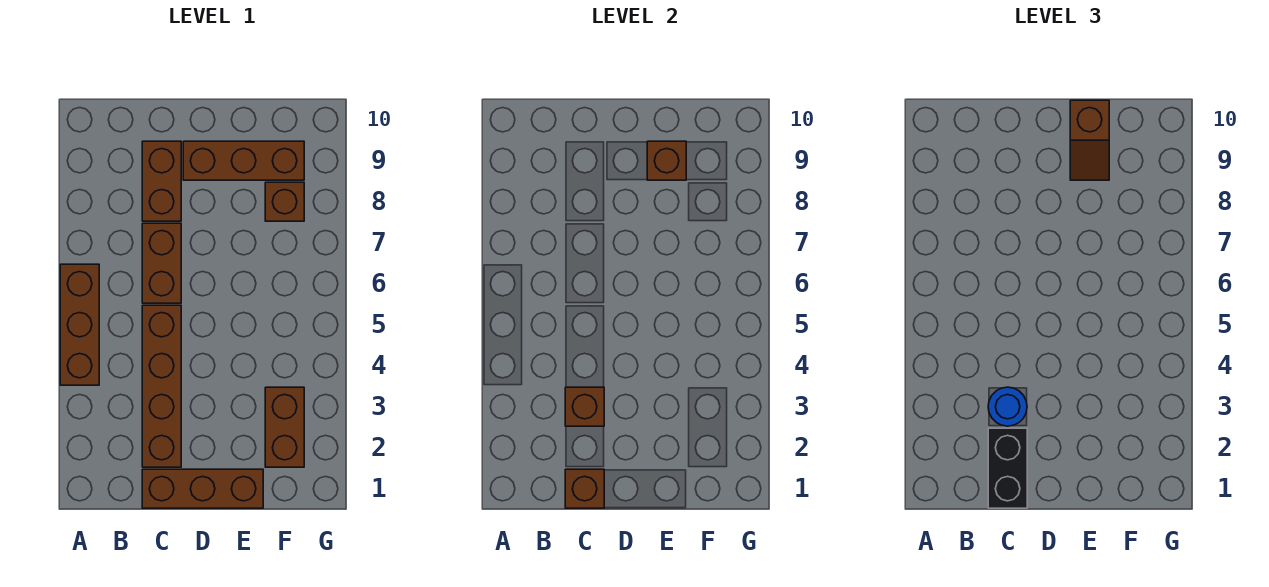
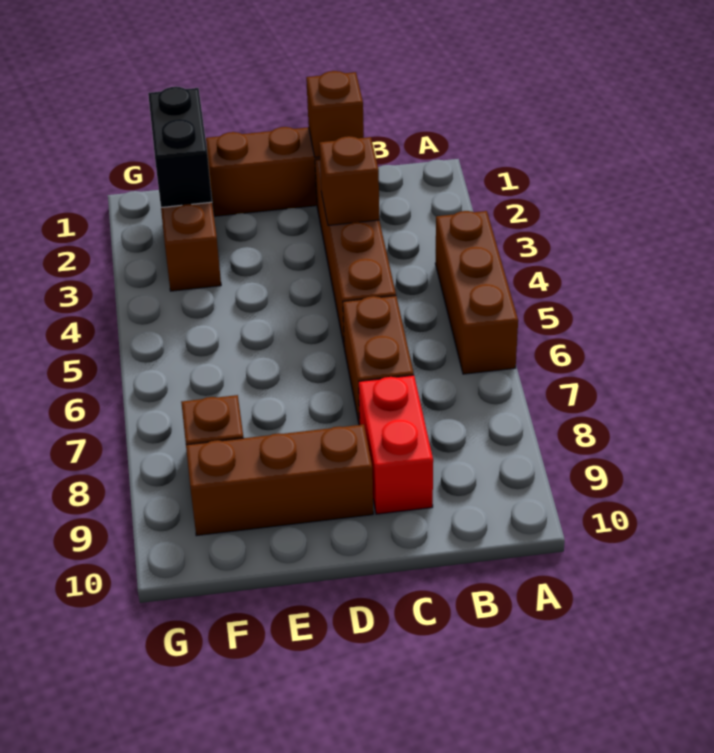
black brick C1:C2 level 3 -> black brick F1:F2 level 2
blue round brick C3 level 3 -> none
brown brick C8:C9 level 1 -> red brick C8:C9 level 1
brown brick E9 level 2 -> none
brown slope E9:E10 level 3 top 10 -> none

